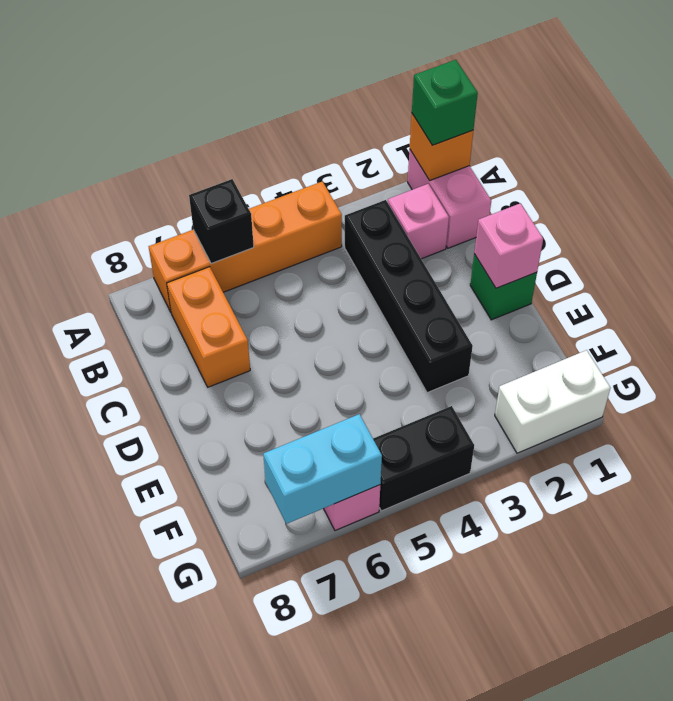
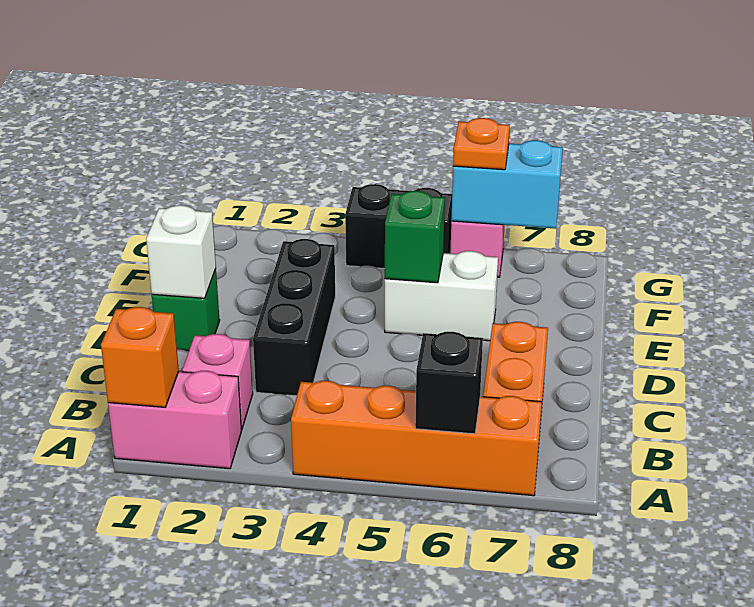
pink brick A1:B1 level 1 -> pink brick A1:A2 level 1
green brick A1 level 3 -> green brick E5 level 2
black brick B3:E3 level 1 -> black brick C3:E3 level 1
pink brick D1 level 2 -> white brick D1 level 2
white brick G1:G2 level 1 -> white brick E5:E6 level 1
none -> orange plate G6 level 3

